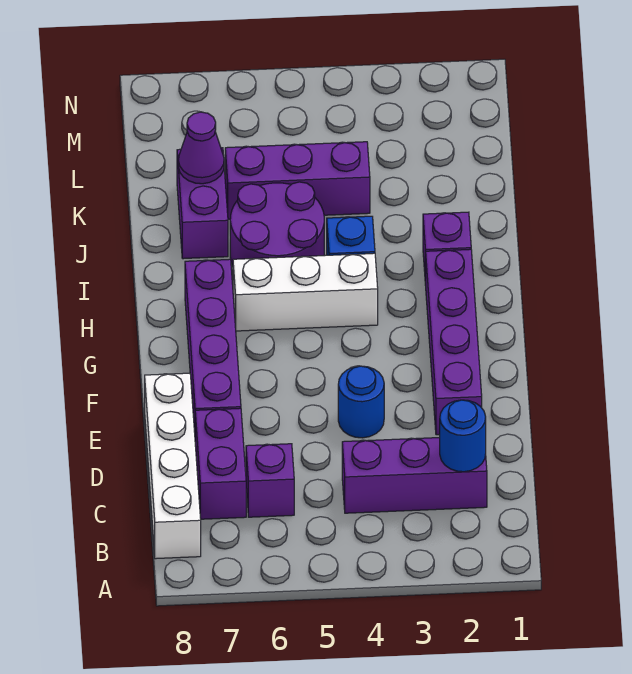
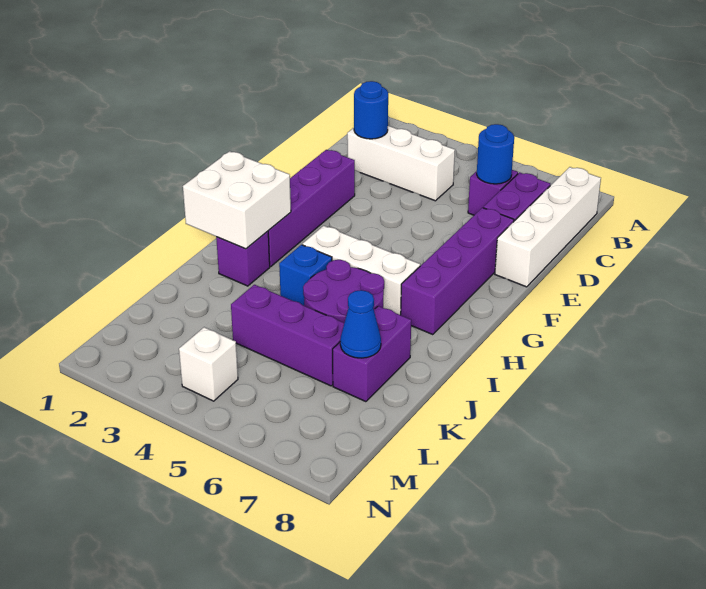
purple brick C2:C4 level 1 -> white brick C2:C4 level 1
blue round brick E4 level 1 -> blue round brick C6 level 2
none -> white brick H1:I2 level 2
purple cone K7 level 2 -> blue cone K7 level 2
none -> white brick M4 level 1

